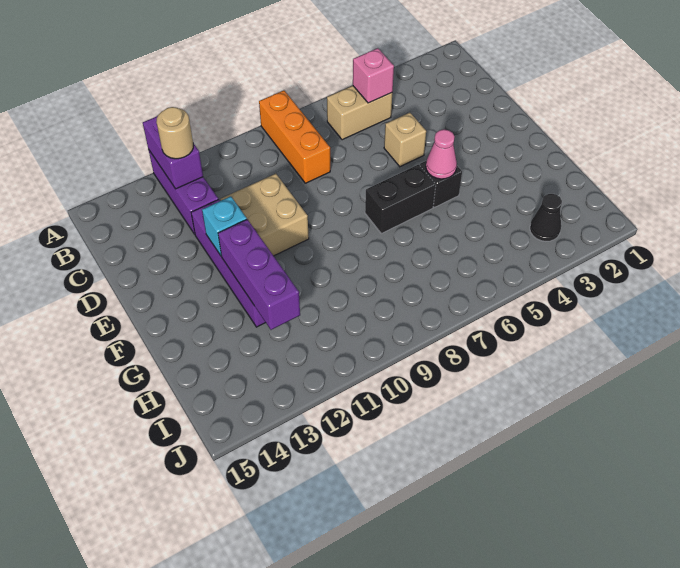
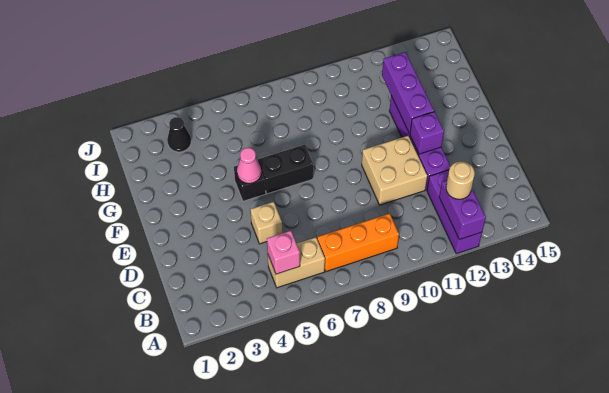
orange brick A8:C8 level 1 -> orange brick B7:B9 level 1
cyan brick E12 level 2 -> purple brick E12 level 2

